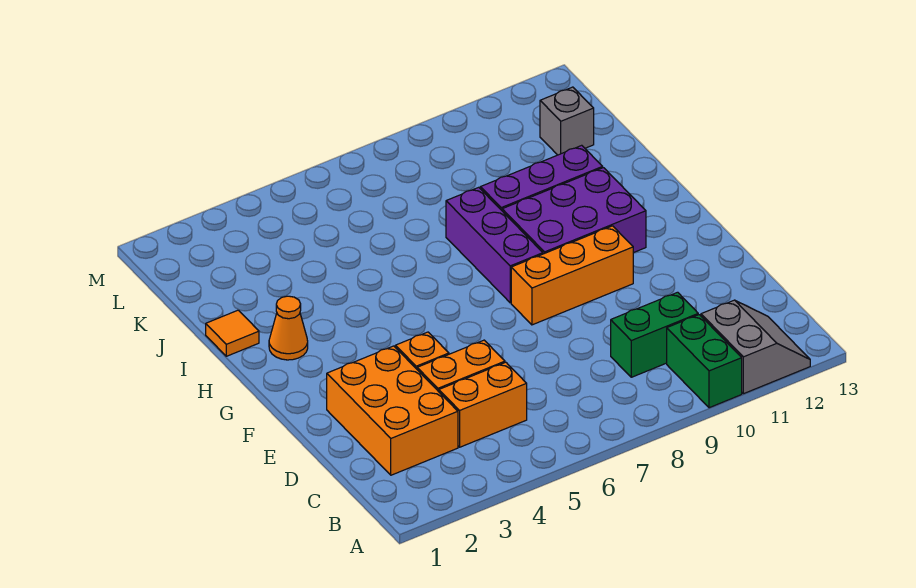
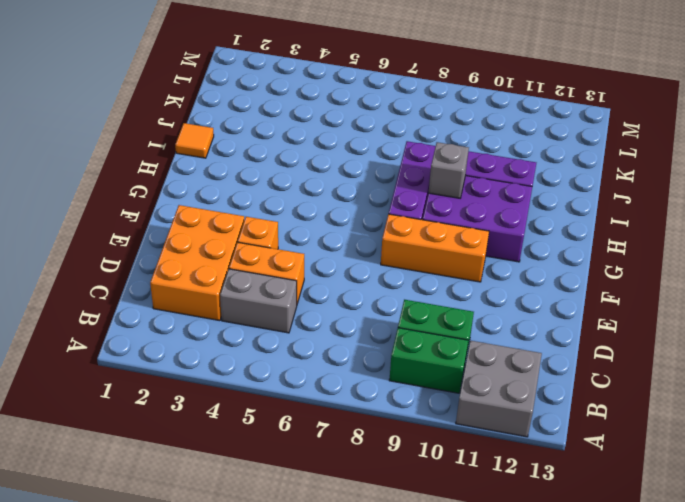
green brick A10:B10 level 1 -> green brick B9:B10 level 1
grey slope A11:B12 level 1 top 11 -> grey brick A11:B12 level 1
orange brick C4:C5 level 1 -> grey brick C4:C5 level 1
orange cone H2 level 1 -> none
grey brick K12 level 1 -> grey brick H9 level 2

